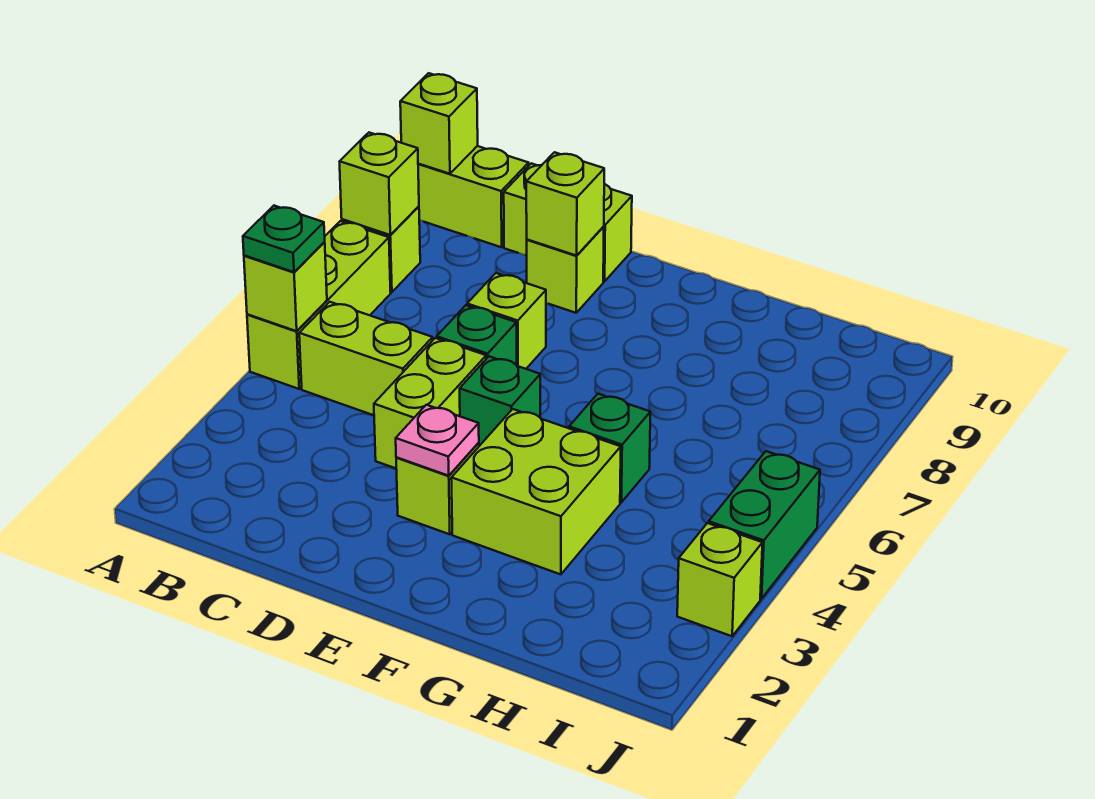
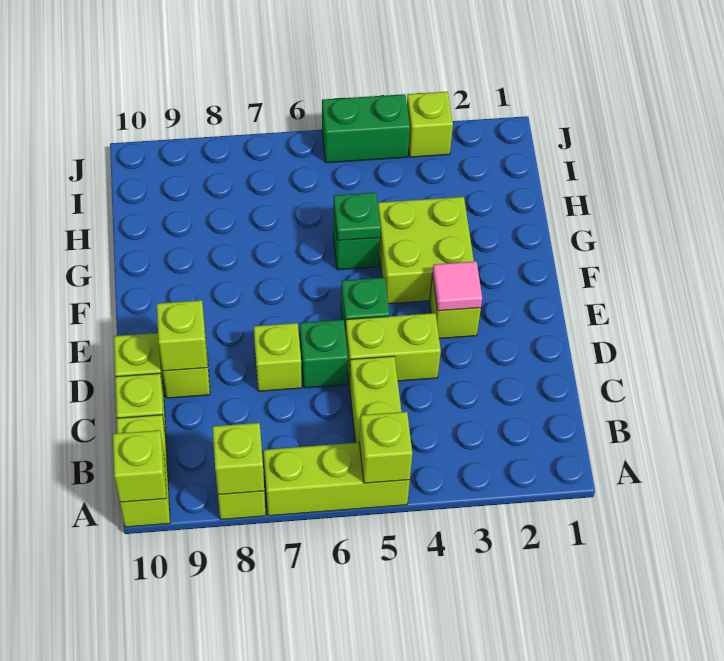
green plate A5 level 3 -> green plate G5 level 2
pink plate E3 level 2 -> pink tile E3 level 2

